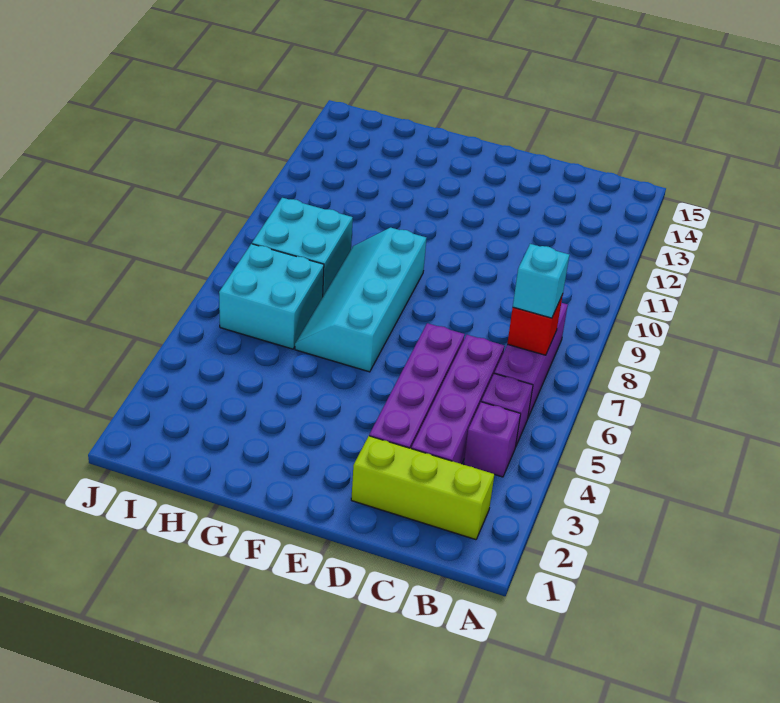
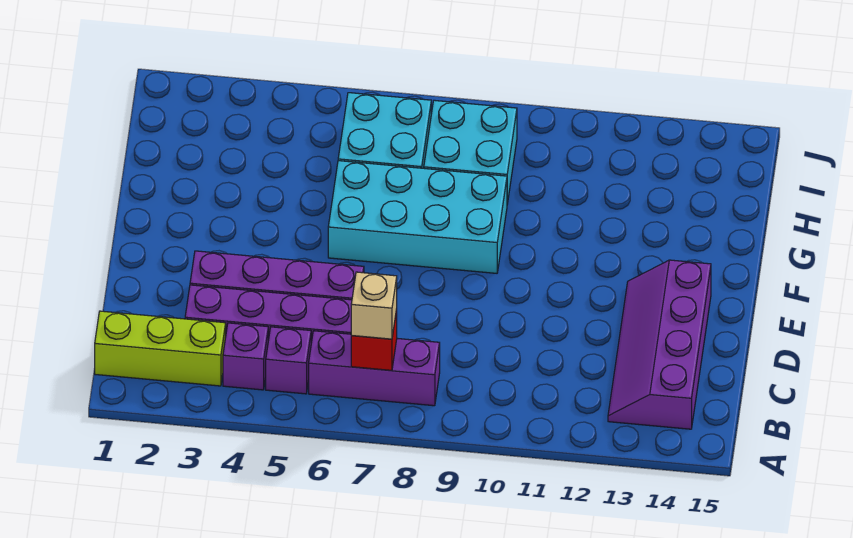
lime brick B2:D2 level 1 -> lime brick B1:B3 level 1
cyan brick B7 level 3 -> tan brick B7 level 3
none -> purple slope B13:E14 level 1 top 14
cyan slope F6:G9 level 1 top F -> cyan brick F6:G9 level 1

